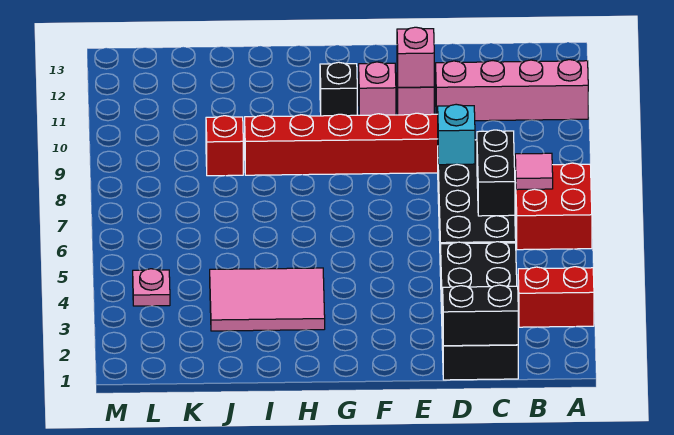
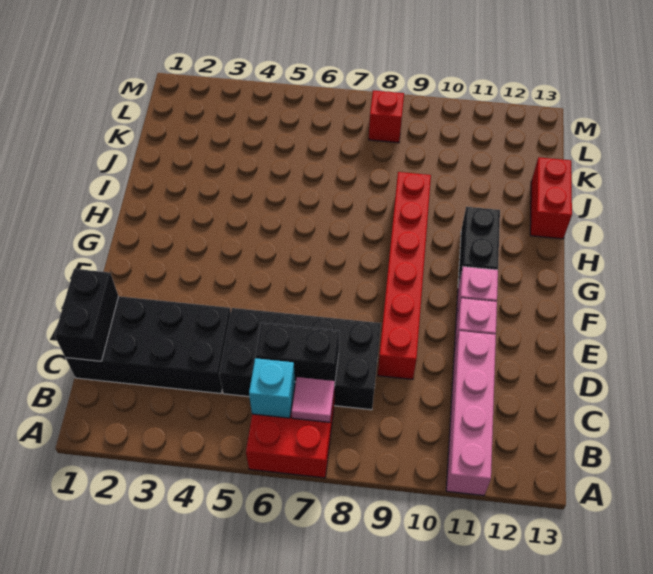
red brick A3:B3 level 1 -> red brick I13:J13 level 1
cyan brick D8 level 2 -> cyan brick B6 level 2
pink brick E11 level 2 -> none
black brick G11 level 1 -> black brick G11:H11 level 1
pink tile H3:J4 level 1 -> none
red brick J9 level 1 -> red brick L8 level 1
pink plate L4 level 1 -> none

